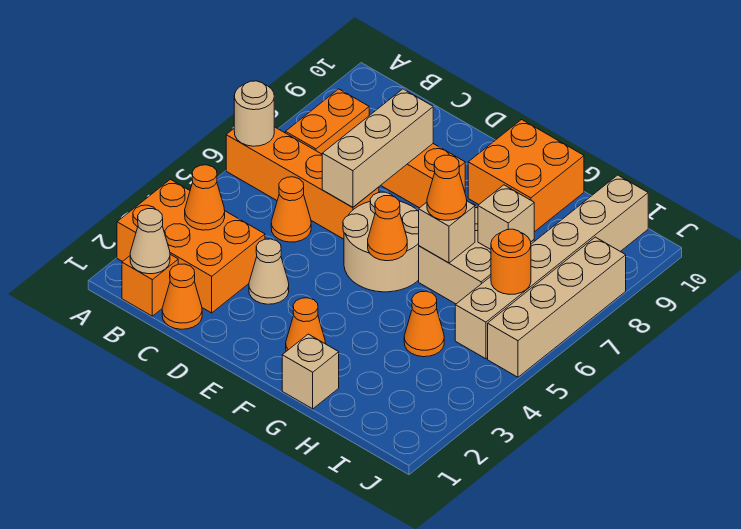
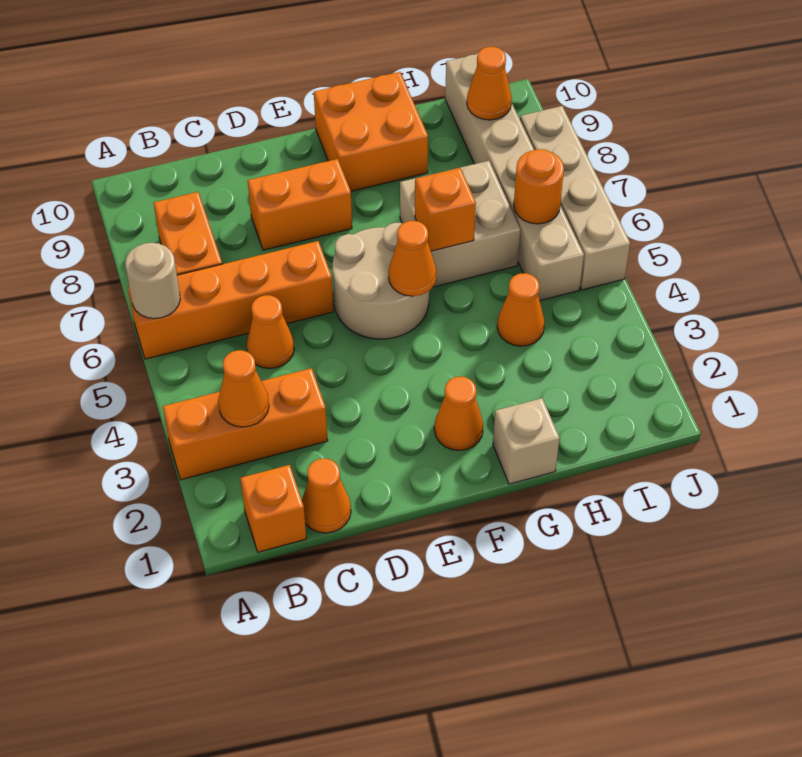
orange brick A2:C3 level 1 -> orange brick A3:C3 level 1
tan cone B1 level 2 -> none
tan cone D3 level 1 -> none
tan brick D6:D8 level 2 -> none
tan brick G6 level 2 -> orange brick G6 level 2
orange cone G6 level 3 -> orange cone I9 level 2
tan brick H7 level 2 -> none

